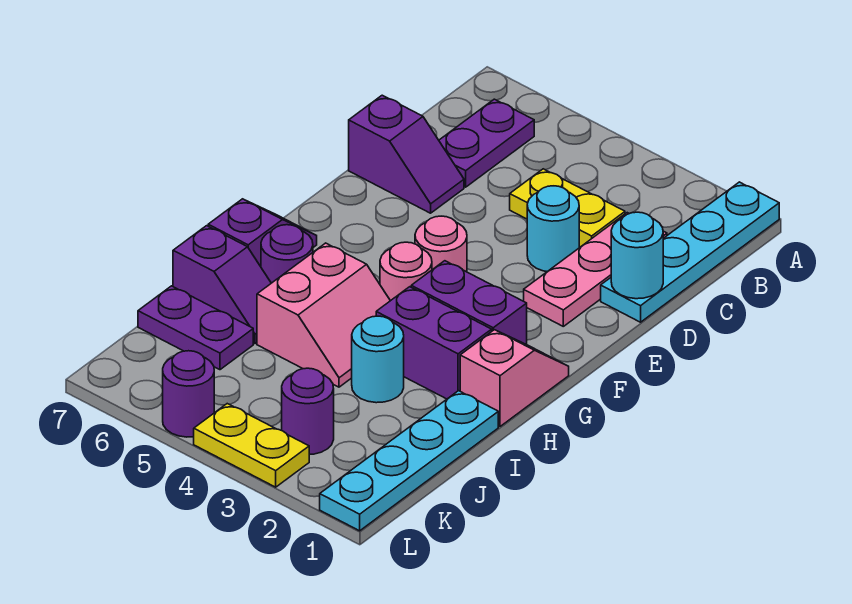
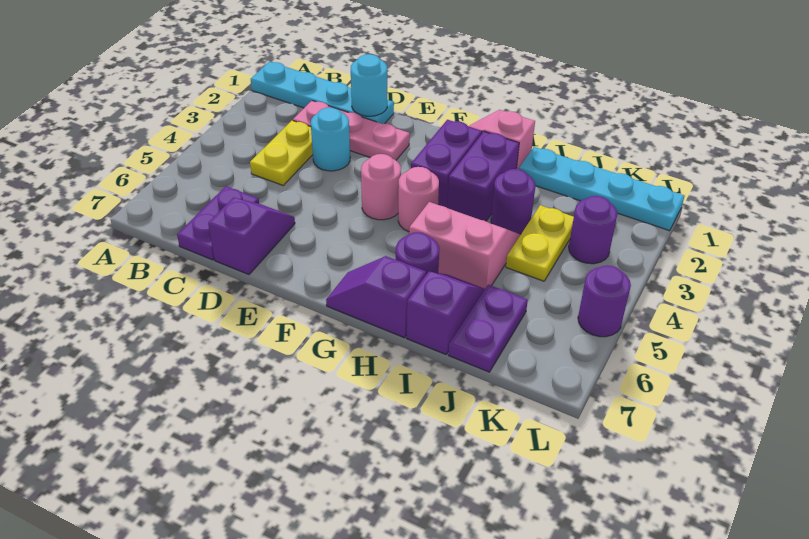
purple plate B6:C6 level 1 -> purple plate C6:C7 level 1
cyan round brick I3 level 1 -> purple round brick I3 level 1
yellow plate L3:L4 level 1 -> yellow plate J3:J4 level 1

